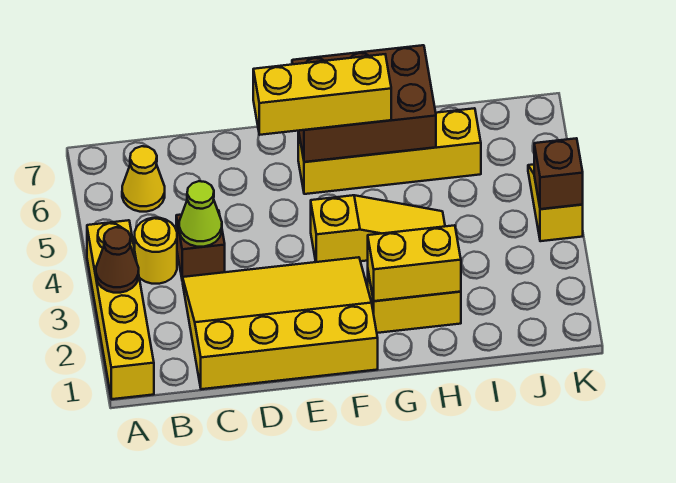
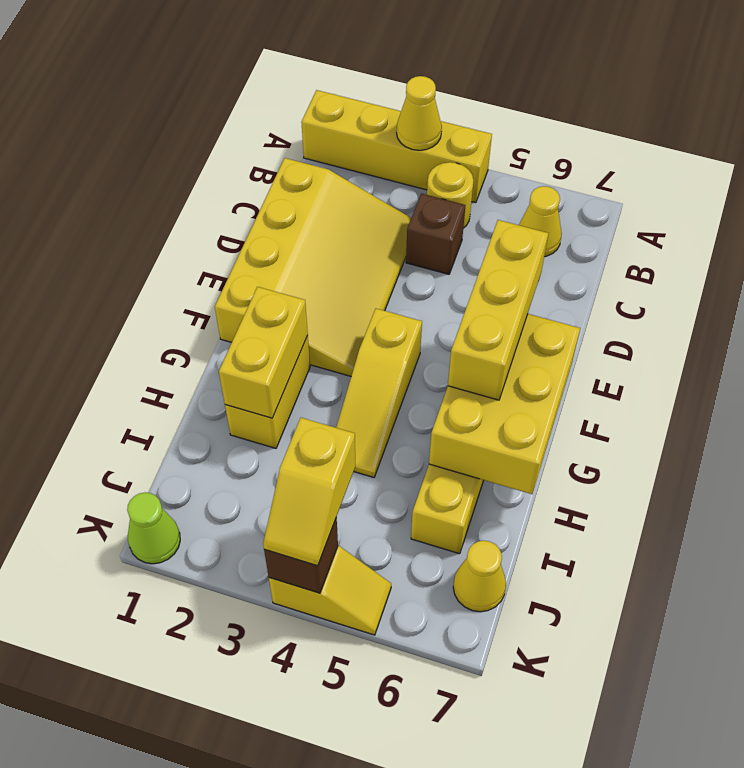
brown cone A3 level 2 -> yellow cone A3 level 2
lime cone C4 level 2 -> lime cone K1 level 1
brown brick F6:H7 level 2 -> yellow brick F6:H7 level 2
none -> yellow slope J4:K4 level 3 top J
none -> yellow cone J7 level 1

